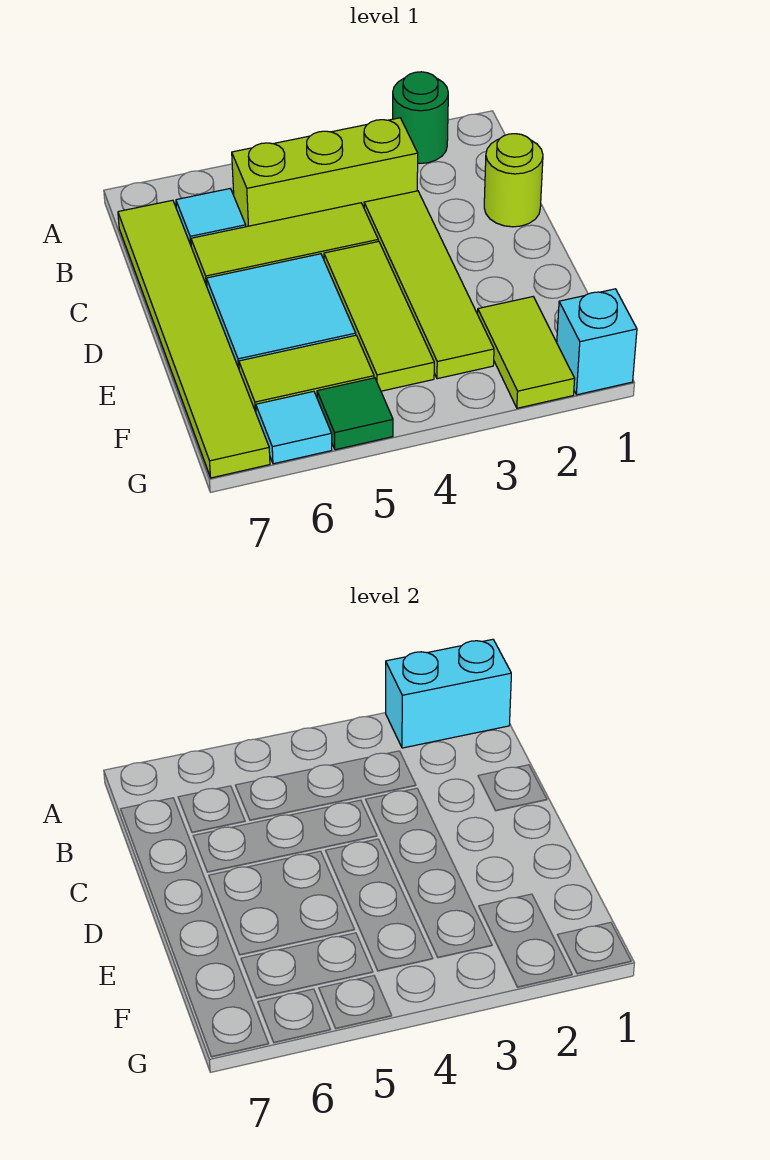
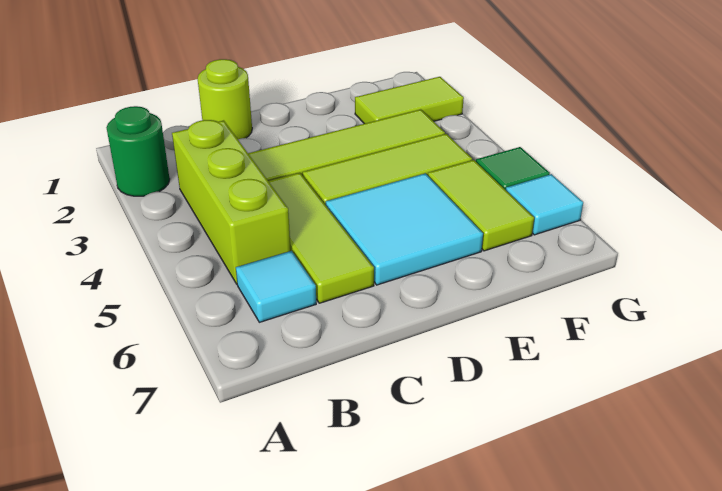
cyan brick A1:A2 level 2 -> none
lime tile B7:G7 level 1 -> none
cyan brick G1 level 1 -> none

